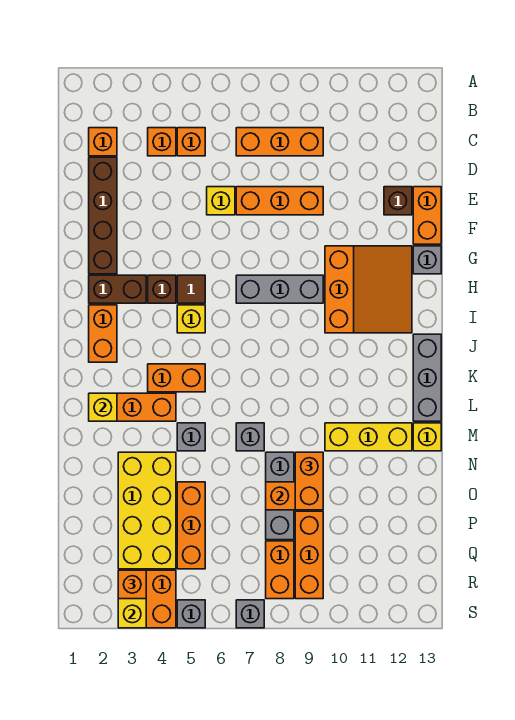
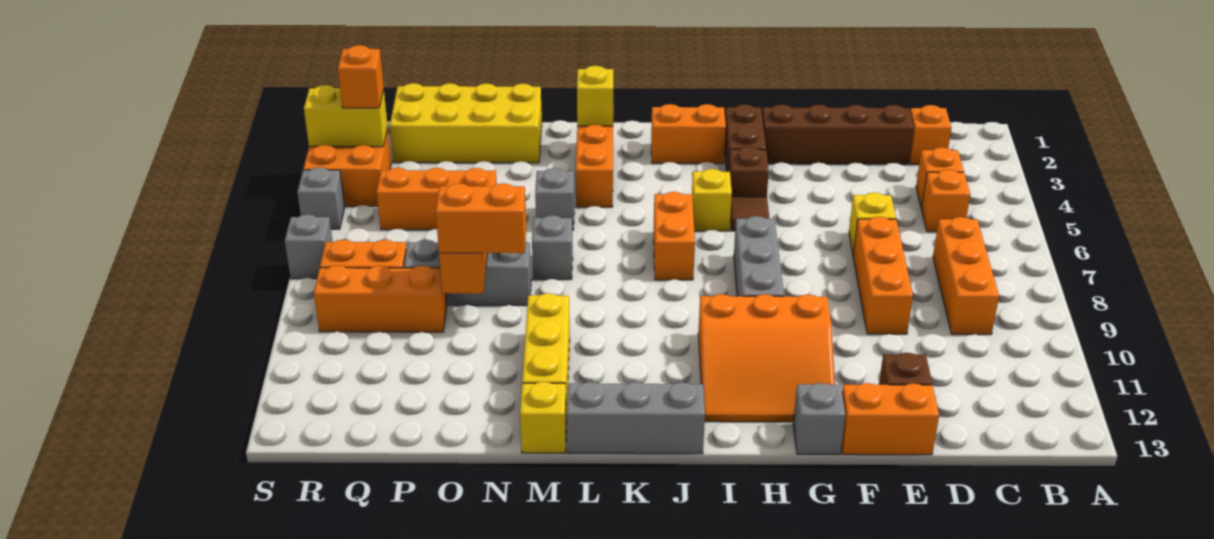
orange brick K4:K5 level 1 -> orange brick J6:J7 level 1
yellow brick N3:Q4 level 1 -> yellow brick N1:Q2 level 1

